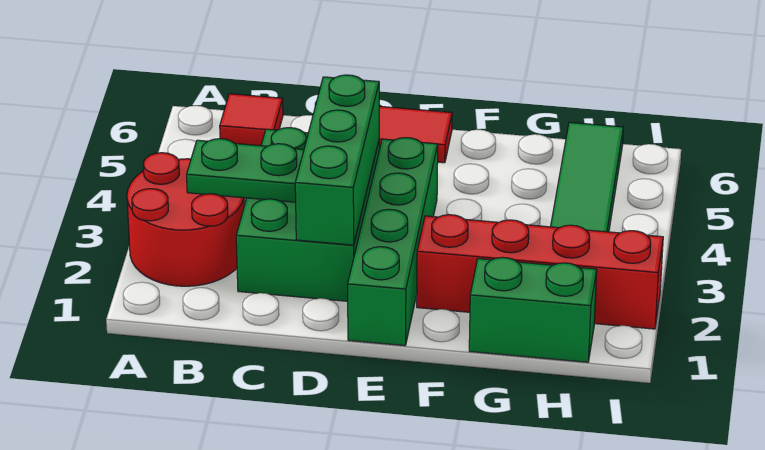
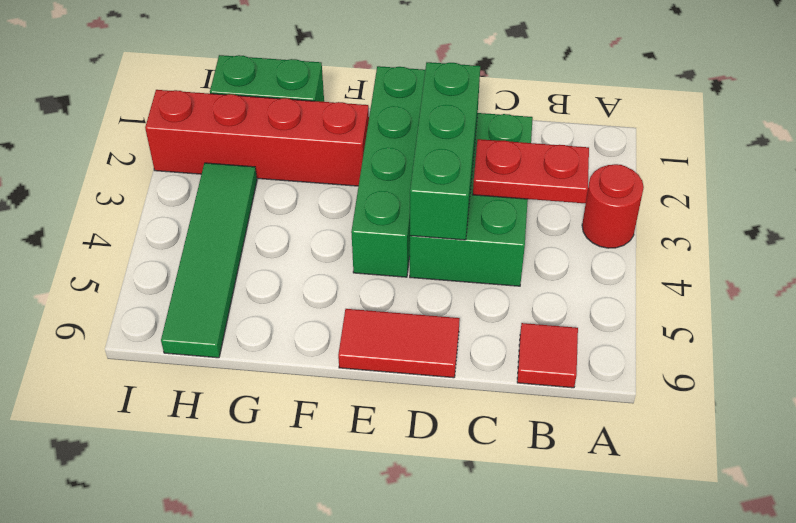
red round brick A2:B3 level 1 -> red round brick A3 level 1
green plate B3:C3 level 2 -> red plate B3:C3 level 2

